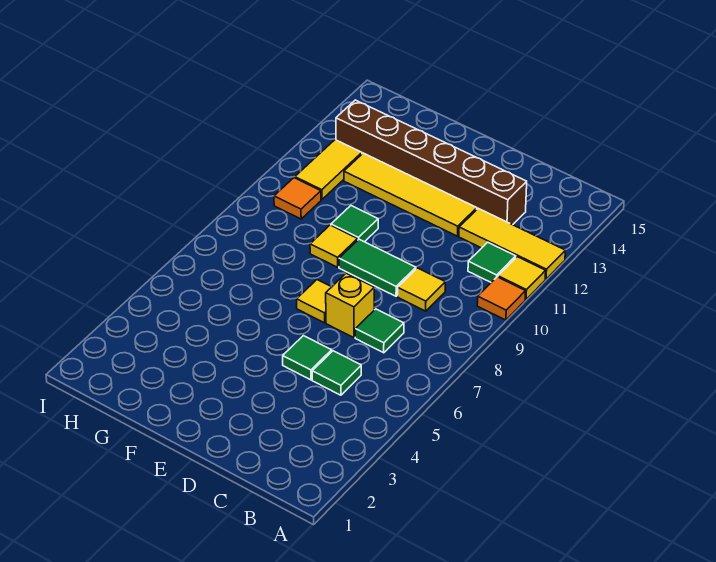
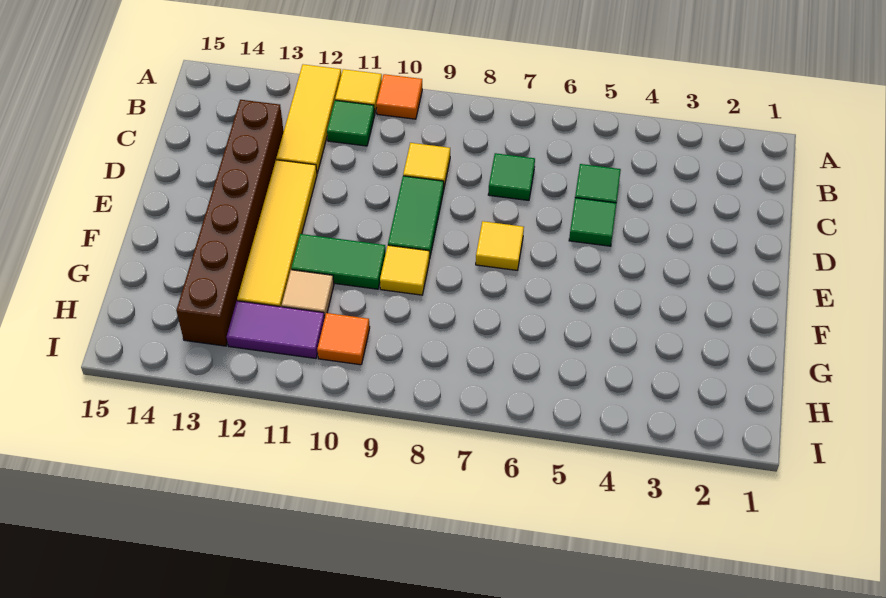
yellow brick D7 level 1 -> none
green tile F10 level 1 -> green tile F10:F11 level 1
none -> tan tile G11 level 1
yellow tile H11:H12 level 1 -> purple tile H11:H12 level 1

